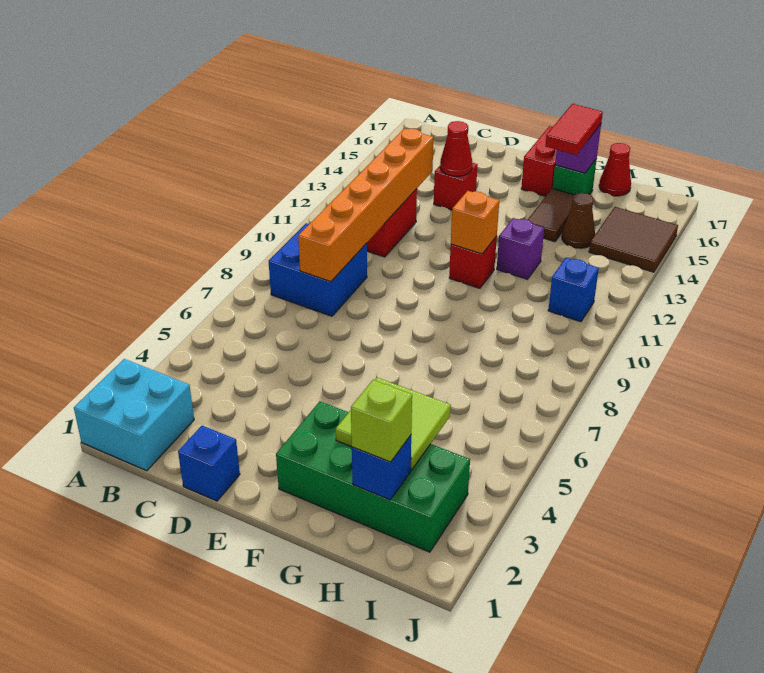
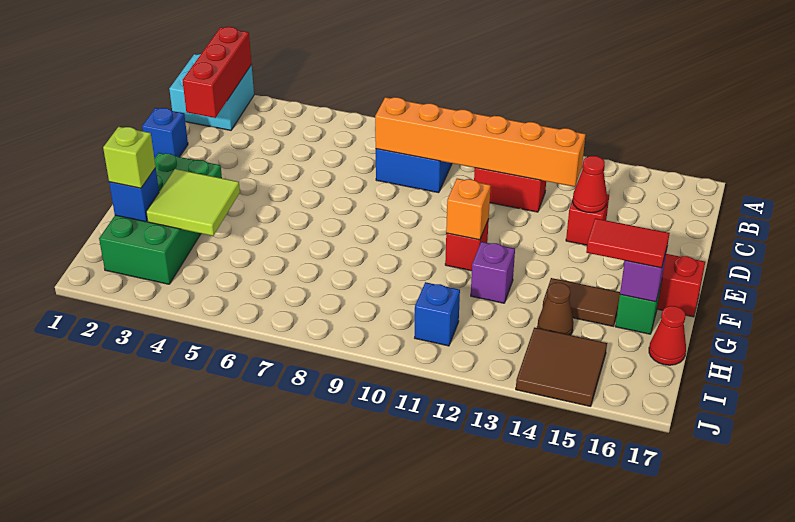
none -> red brick A2:C2 level 2

